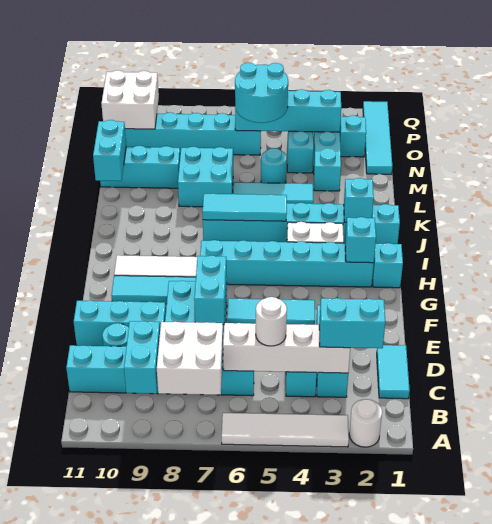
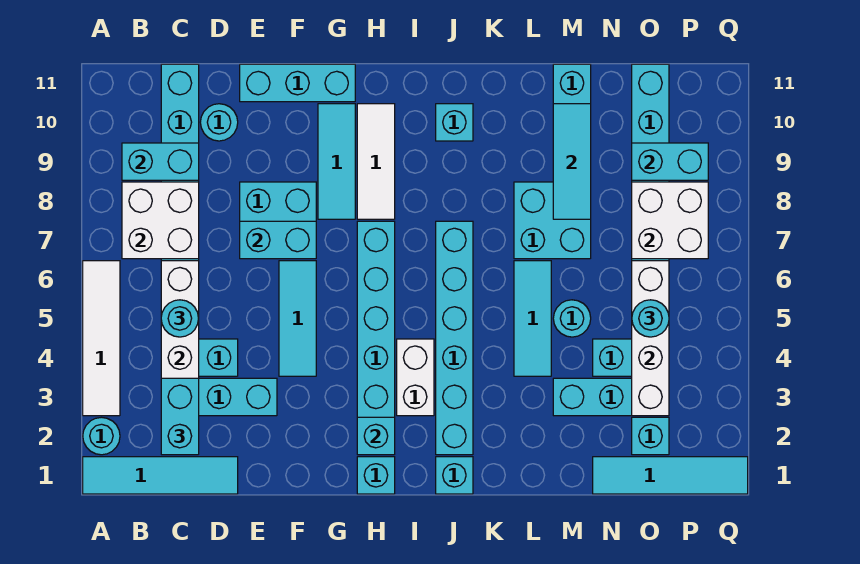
white round brick A2 level 1 -> cyan round brick A2 level 1
cyan tile C1:D1 level 1 -> cyan tile A1:D1 level 1
white round brick C5 level 3 -> cyan round brick C5 level 3
cyan brick E9:E11 level 1 -> cyan brick E11:G11 level 1
cyan brick J2 level 2 -> cyan brick J10 level 1
cyan tile J5:J7 level 2 -> cyan tile M8:M10 level 2
cyan brick L11:M11 level 2 -> cyan brick O9:P9 level 2
cyan round brick N5:O6 level 3 -> cyan round brick O5 level 3
cyan brick O3:O6 level 2 -> white brick O3:O6 level 2
white brick O10:P11 level 2 -> white brick O7:P8 level 2

